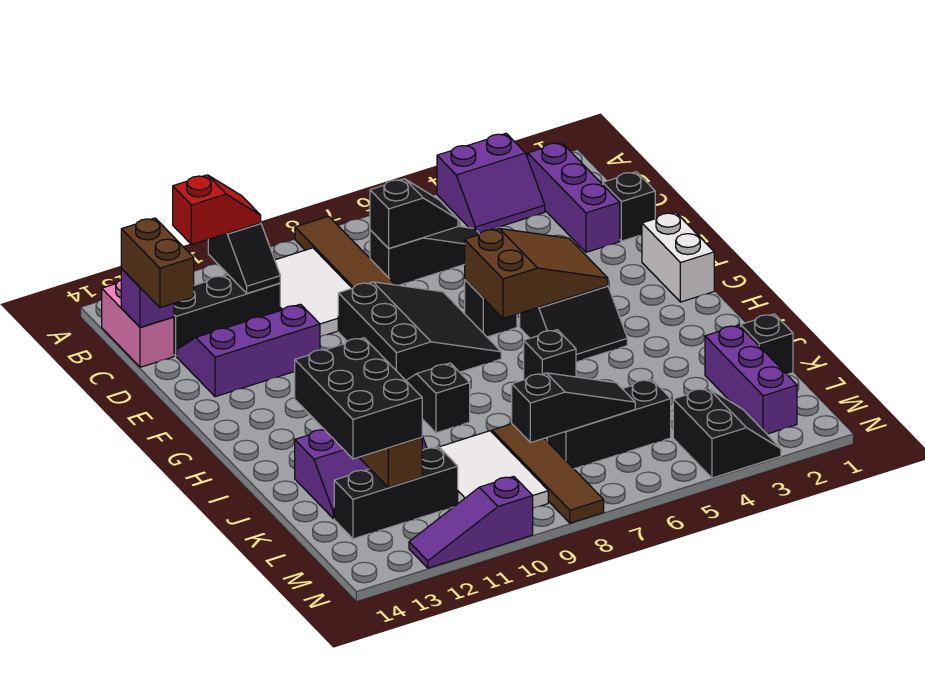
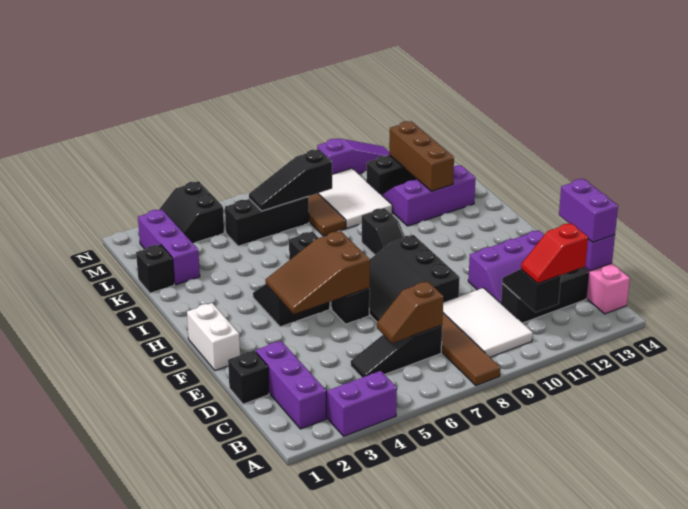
black slope C6:C7 level 2 top 7 -> brown slope C6:C7 level 2 top 7
brown brick C14:D14 level 3 -> purple brick C14:D14 level 3
black brick J12:L13 level 3 -> none

